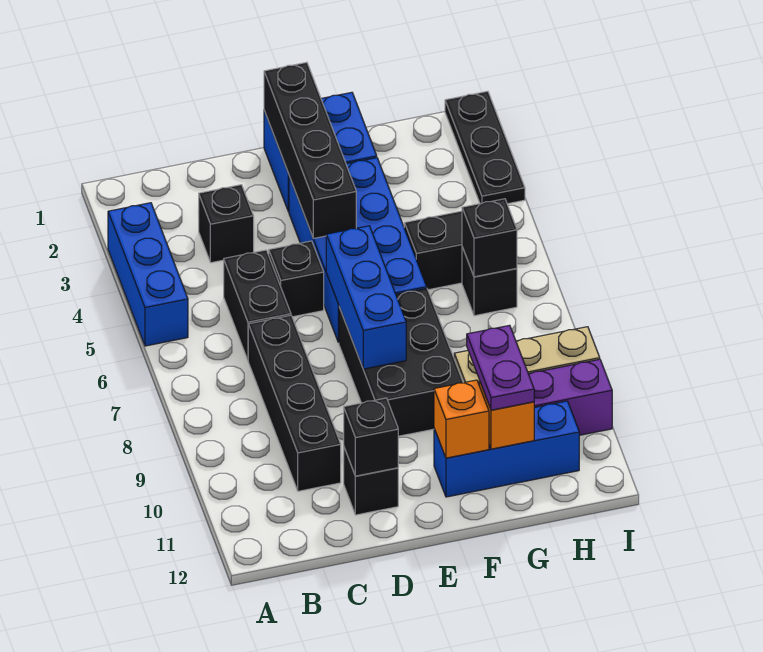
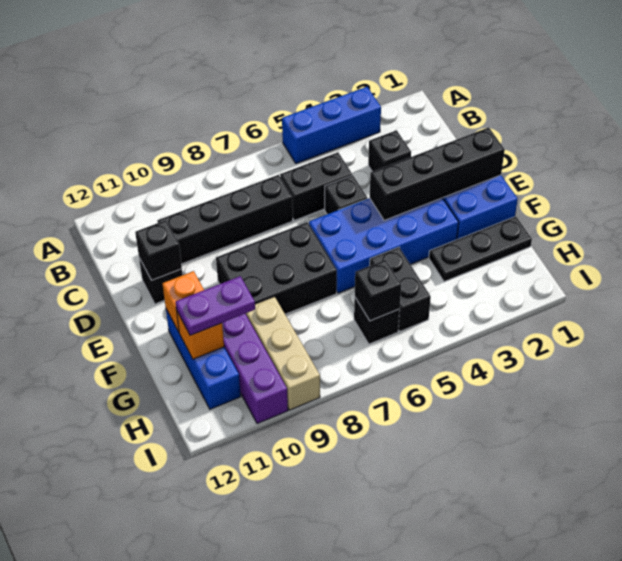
blue brick E6:E8 level 2 -> none
black plate I1:I3 level 1 -> black plate G1:G3 level 1

